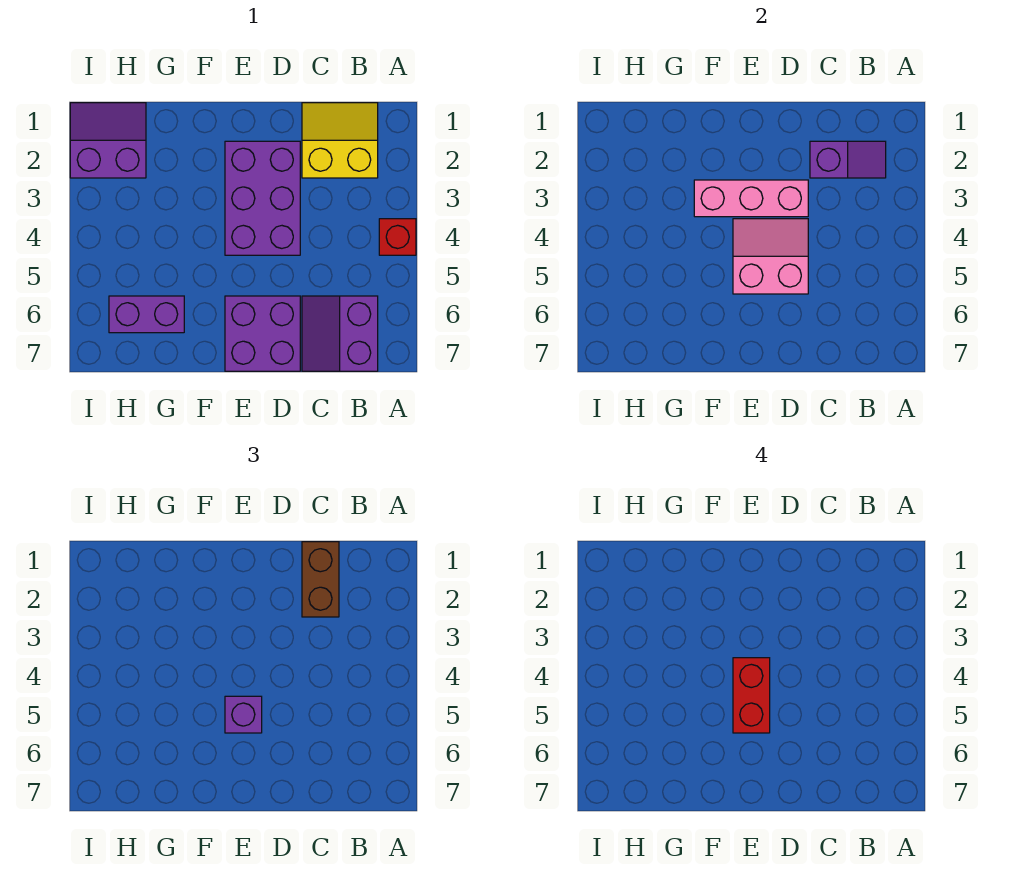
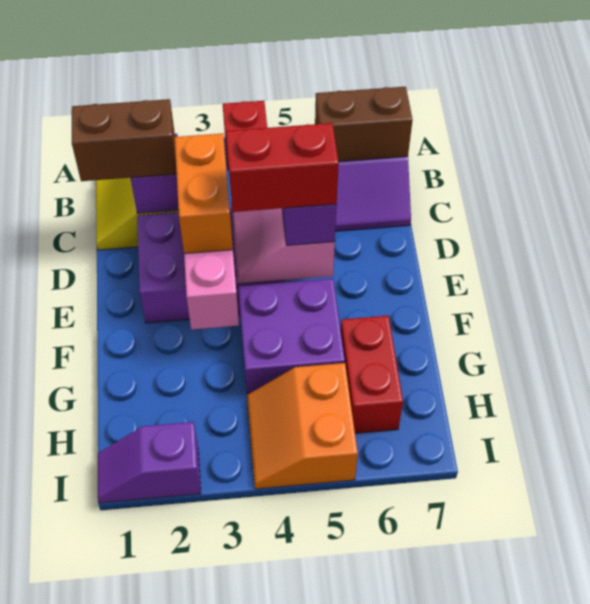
none -> brown brick B6:B7 level 2
none -> orange brick D3:E3 level 3
purple brick D6:E7 level 1 -> purple brick F4:G5 level 1
purple brick G6:H6 level 1 -> red brick G6:H6 level 1
purple slope H1:I2 level 1 top 2 -> purple slope I1:I2 level 1 top 2
none -> orange slope H4:I5 level 1 top 5

